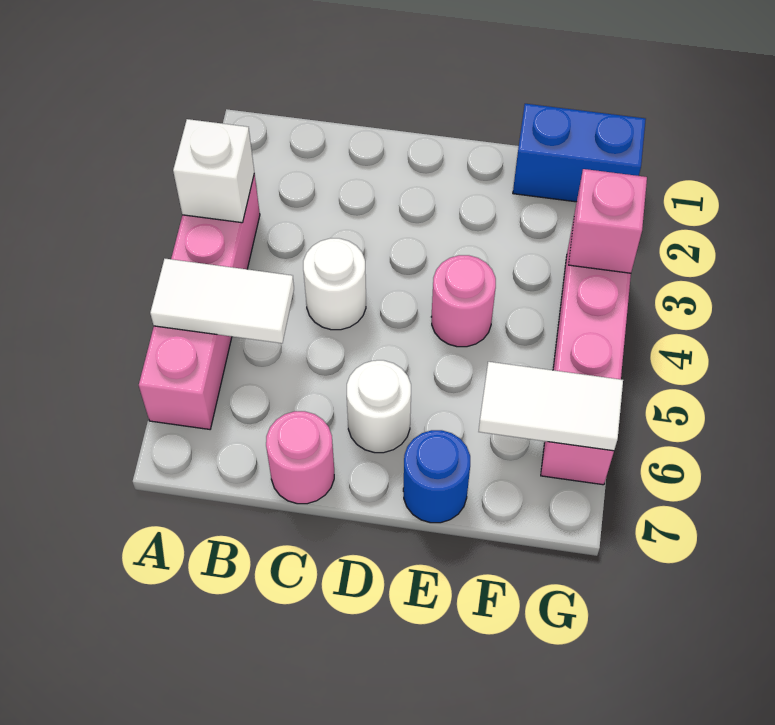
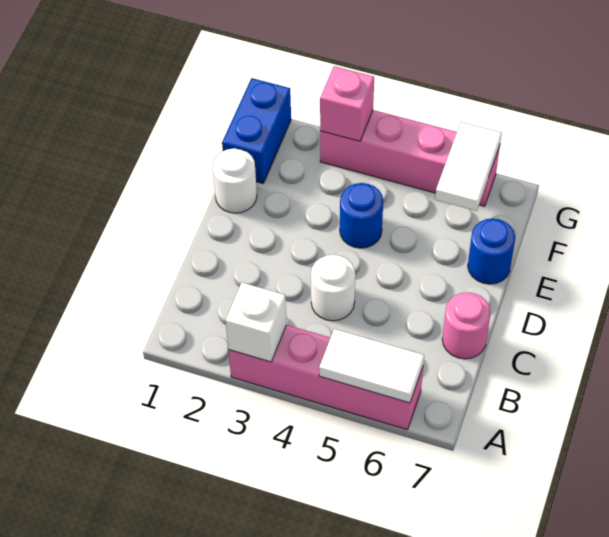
white tile A5:B5 level 2 -> white tile A5:A6 level 2
white round brick D6 level 1 -> white round brick E1 level 1
pink round brick E4 level 1 -> blue round brick E4 level 1

